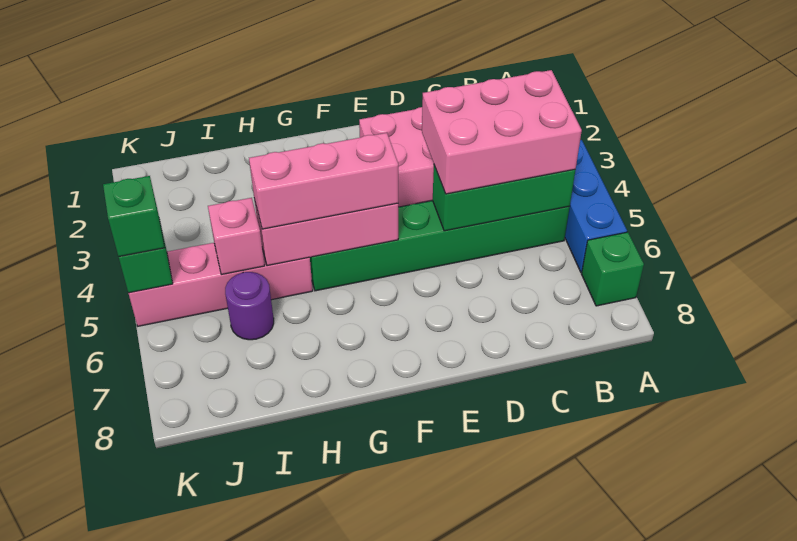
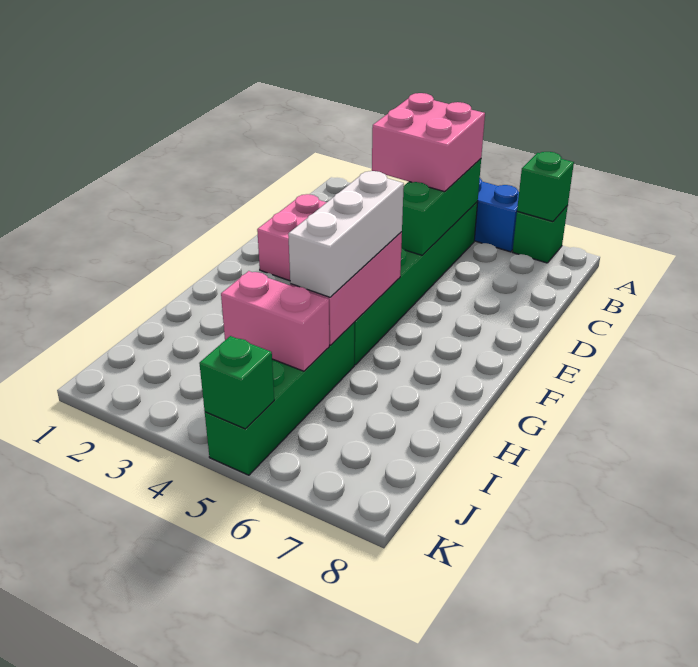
pink brick B4:D5 level 3 -> pink brick B4:C5 level 3
pink brick F5:H5 level 3 -> white brick F5:H5 level 3
pink brick H5:K5 level 1 -> green brick H5:K5 level 1
pink brick I5 level 2 -> pink brick I4:I5 level 2
purple round brick I6 level 1 -> none
green brick K5 level 3 -> green brick A7 level 2

